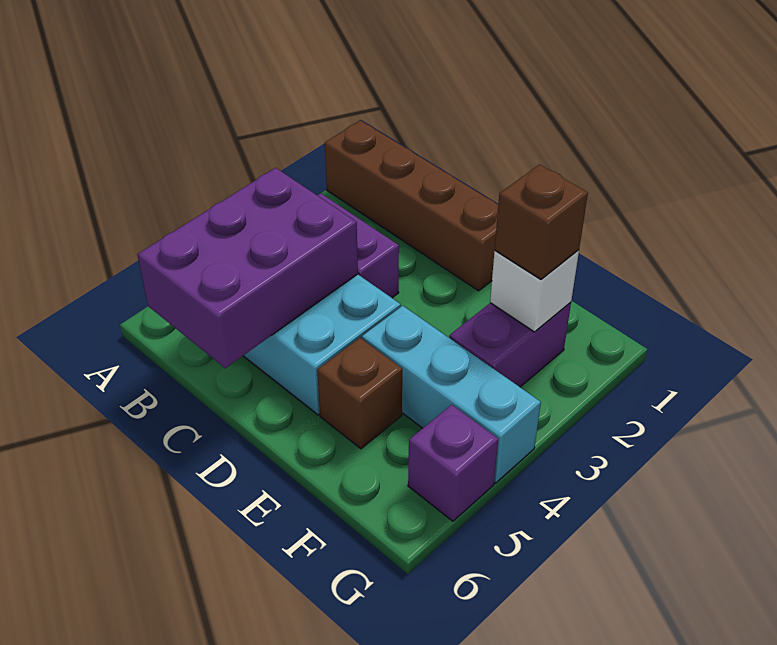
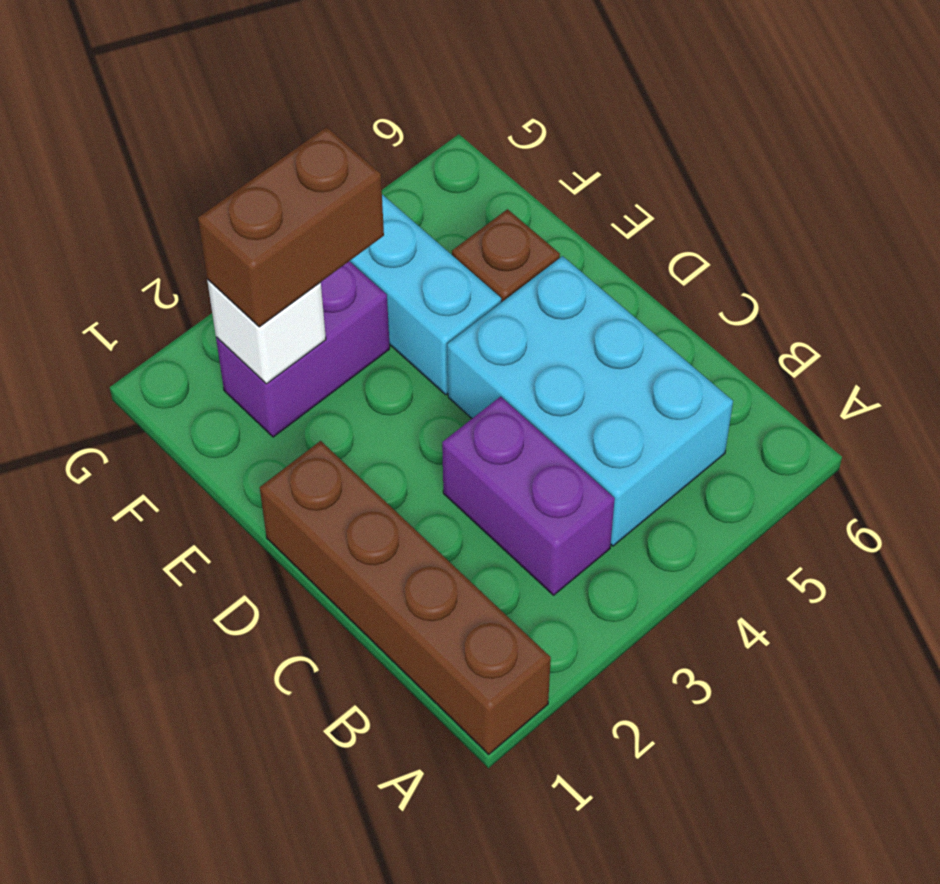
purple brick B4:C6 level 2 -> none
brown brick F2 level 3 -> brown brick F2:F3 level 3
purple brick G5 level 1 -> none

